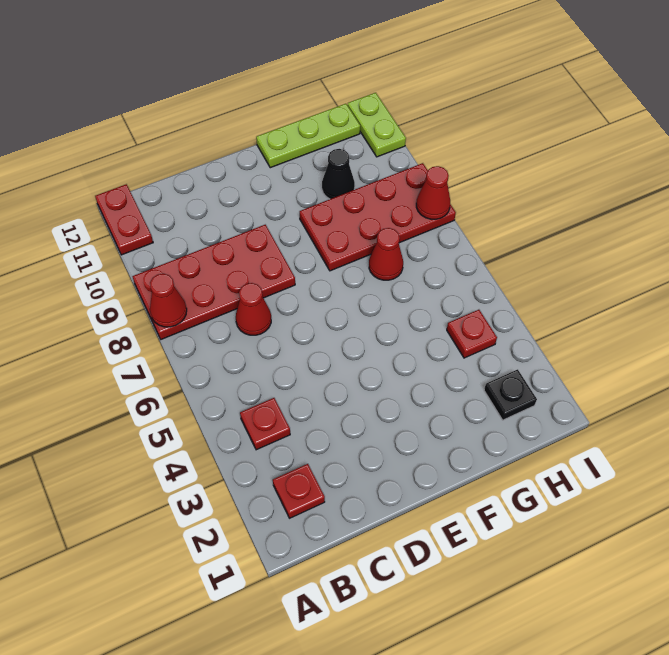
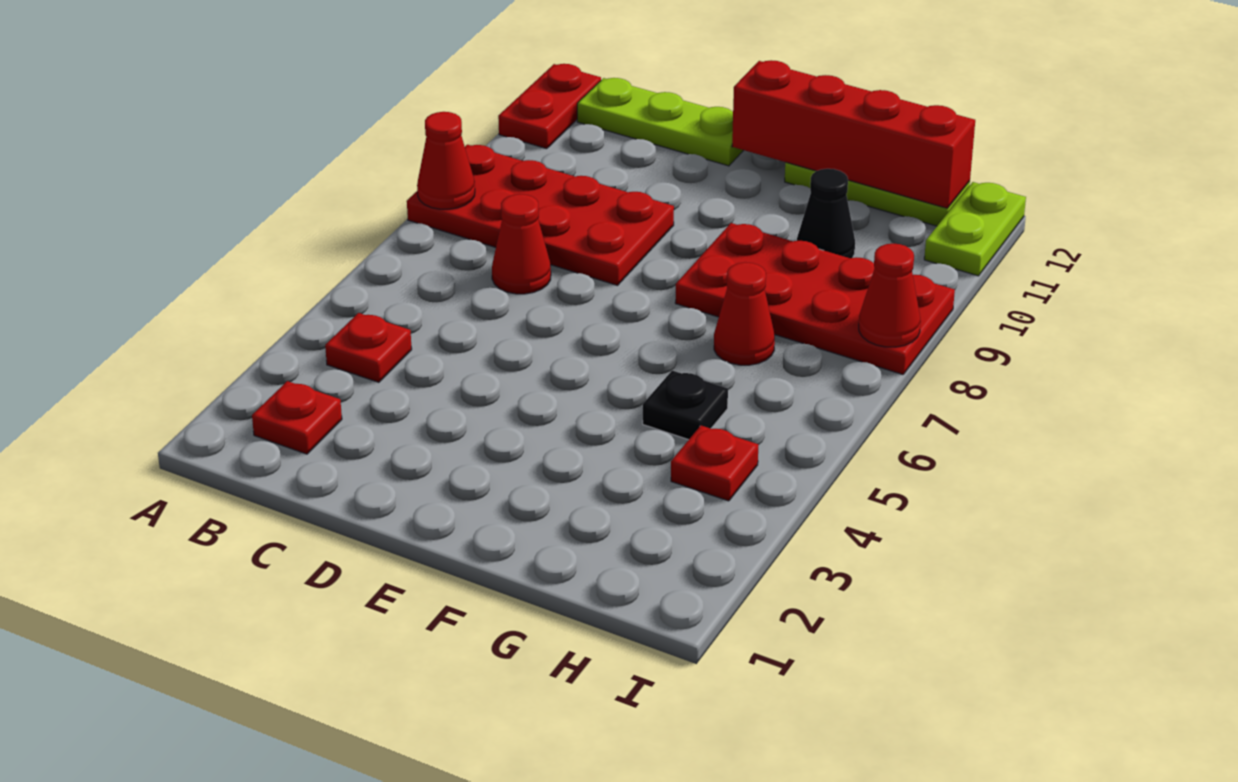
none -> lime plate B12:D12 level 1
none -> red brick E12:H12 level 2
black plate H2 level 1 -> black plate G5 level 1

